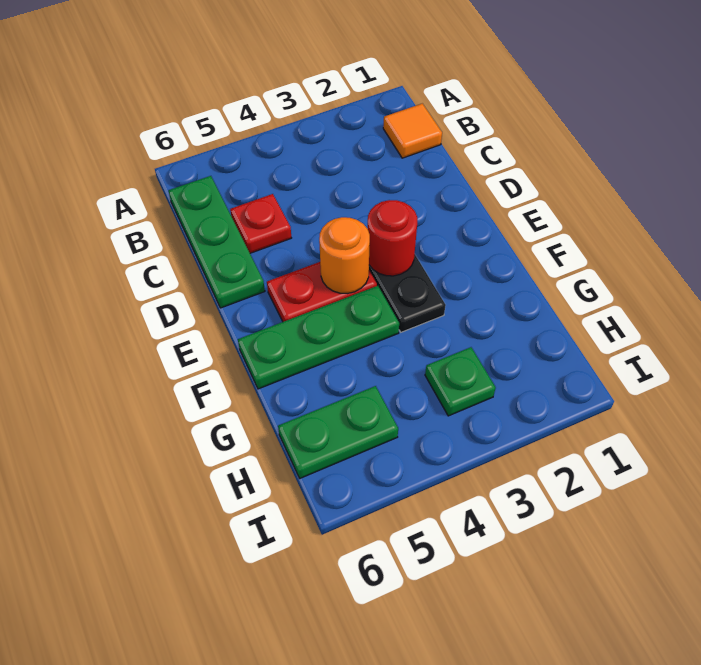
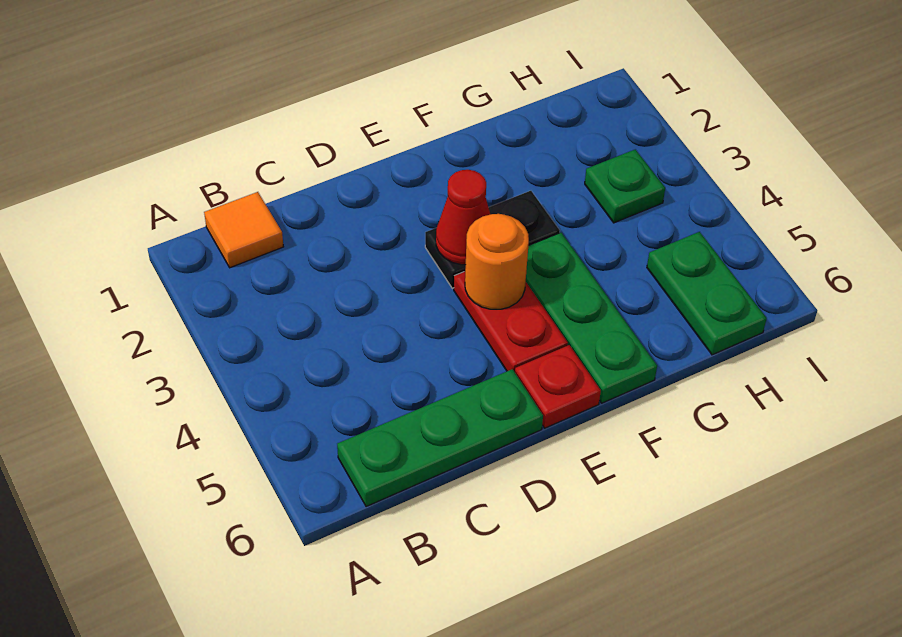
red plate C5 level 1 -> red plate E6 level 1
red round brick E3 level 2 -> red cone E3 level 2

